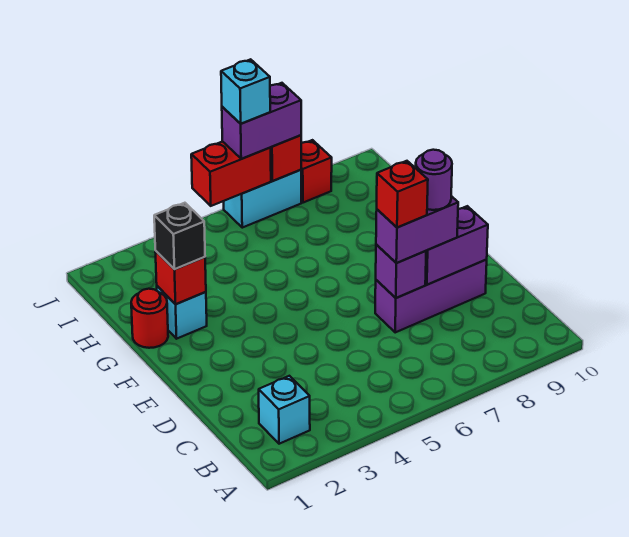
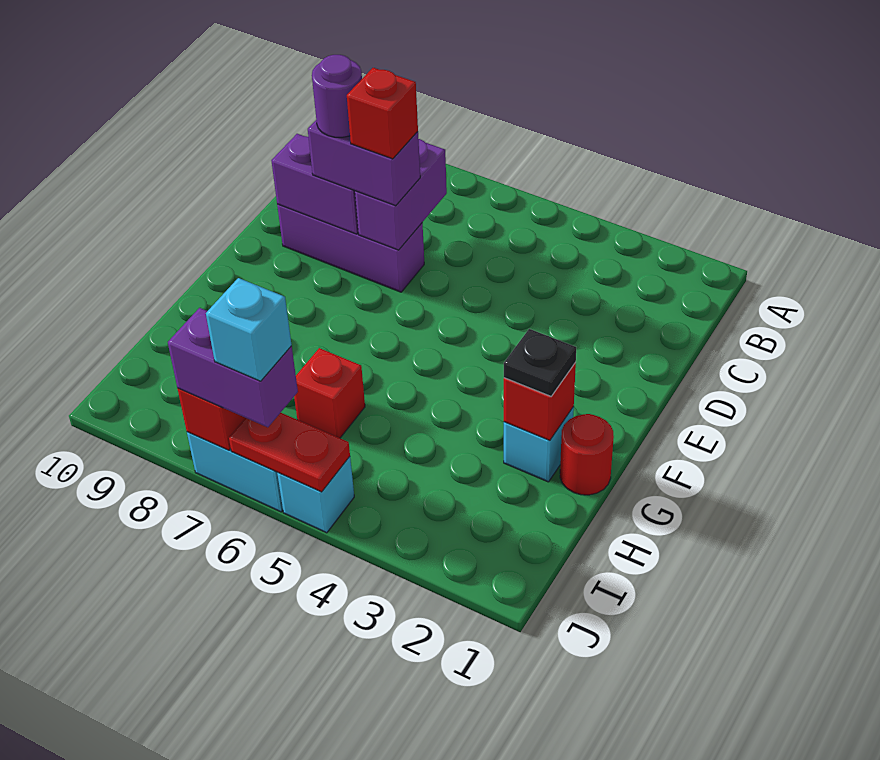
cyan brick B2 level 1 -> cyan brick J5 level 1
purple brick D7 level 2 -> purple brick C7:D7 level 2
black brick G2 level 3 -> black plate G2 level 3
red brick J5:J6 level 2 -> red plate J5:J6 level 2
red brick J8 level 1 -> red brick H6 level 1

